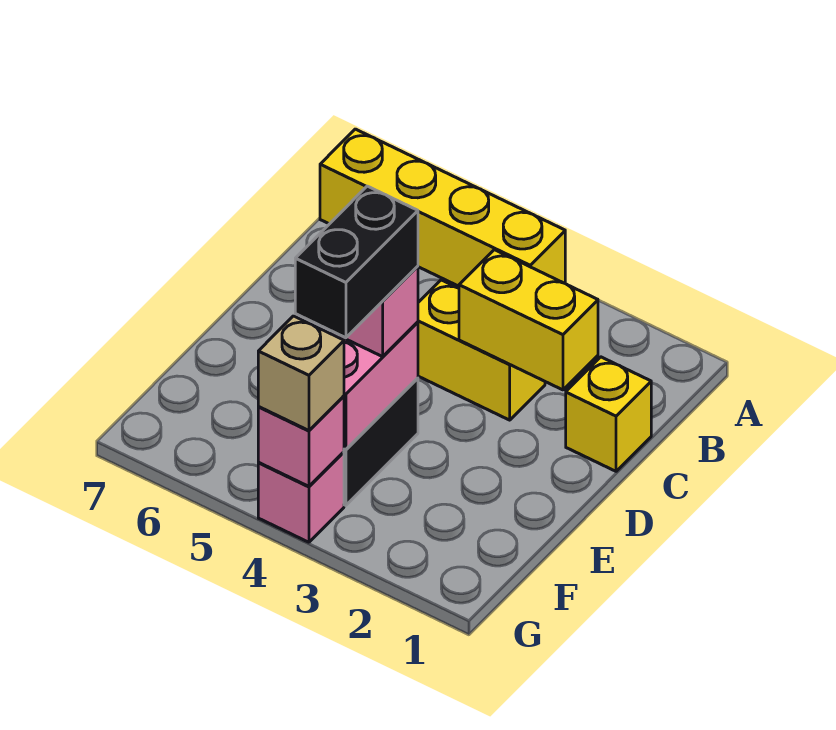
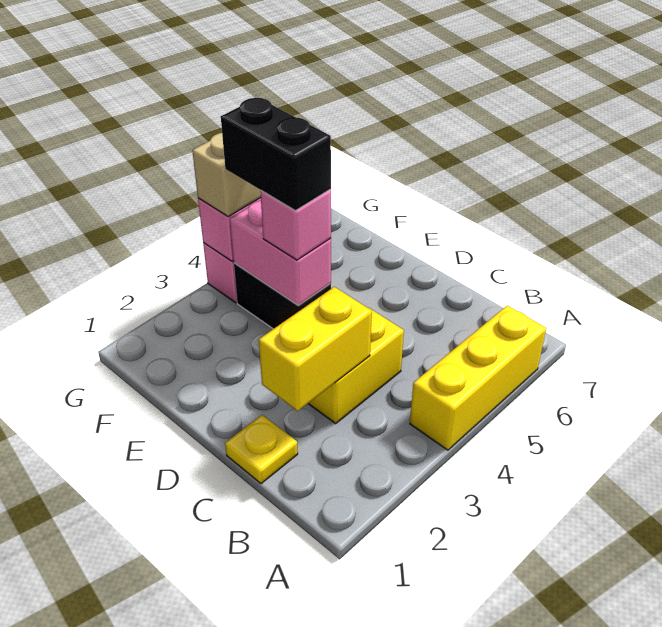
yellow brick A4:A7 level 1 -> yellow brick A4:A6 level 1
yellow brick C1 level 1 -> yellow plate C1 level 1

